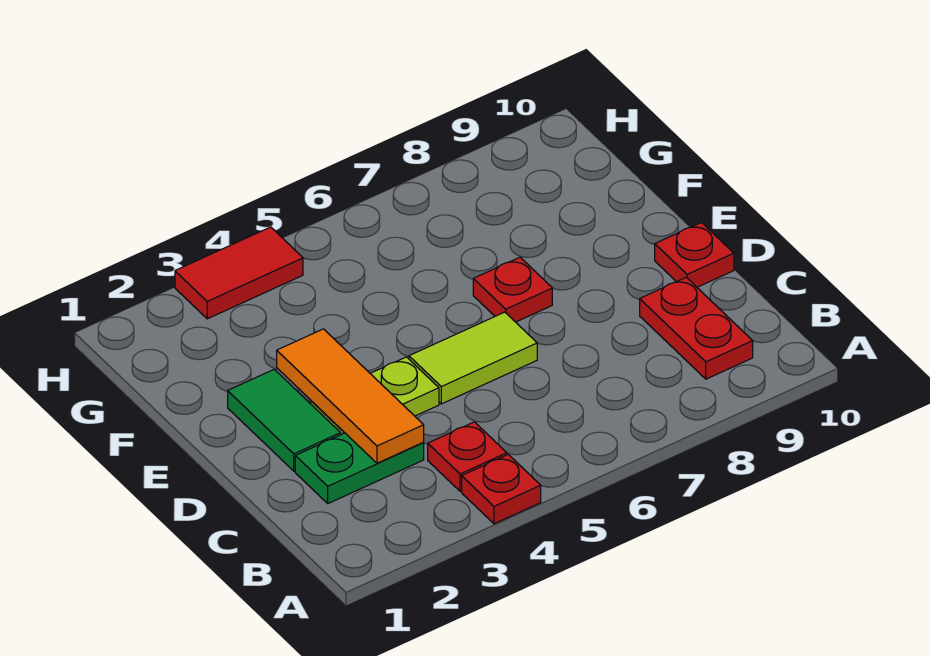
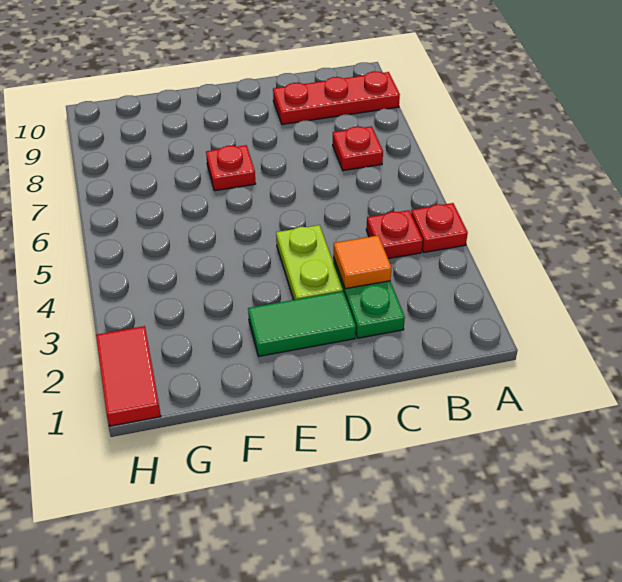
red plate B9:C9 level 1 -> red plate A9:C9 level 1
orange tile C3:E3 level 2 -> orange tile C3 level 2
lime tile D5:D6 level 1 -> none
red plate D10 level 1 -> red plate B7 level 1
red tile H3:H4 level 1 -> red tile H1:H2 level 1

